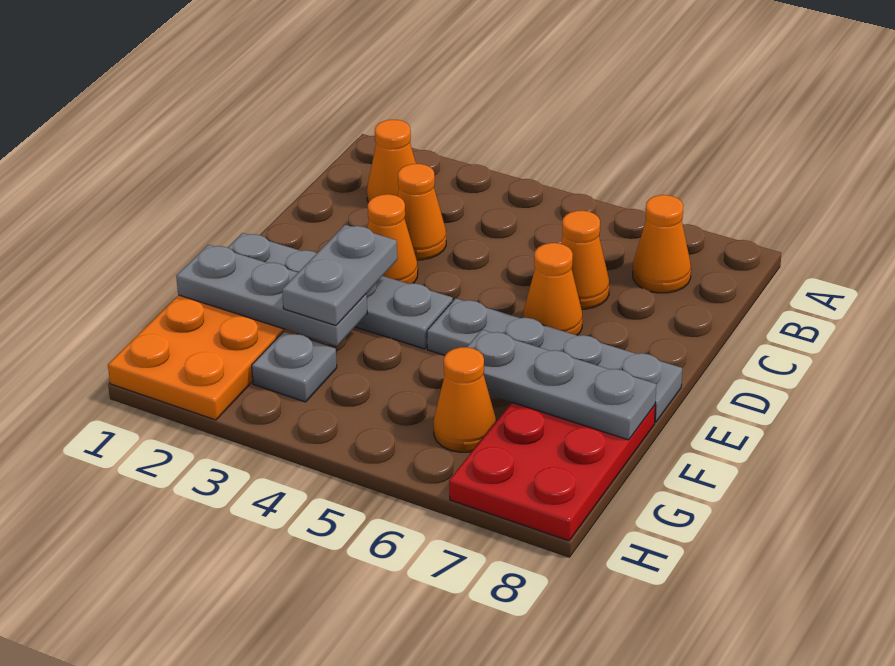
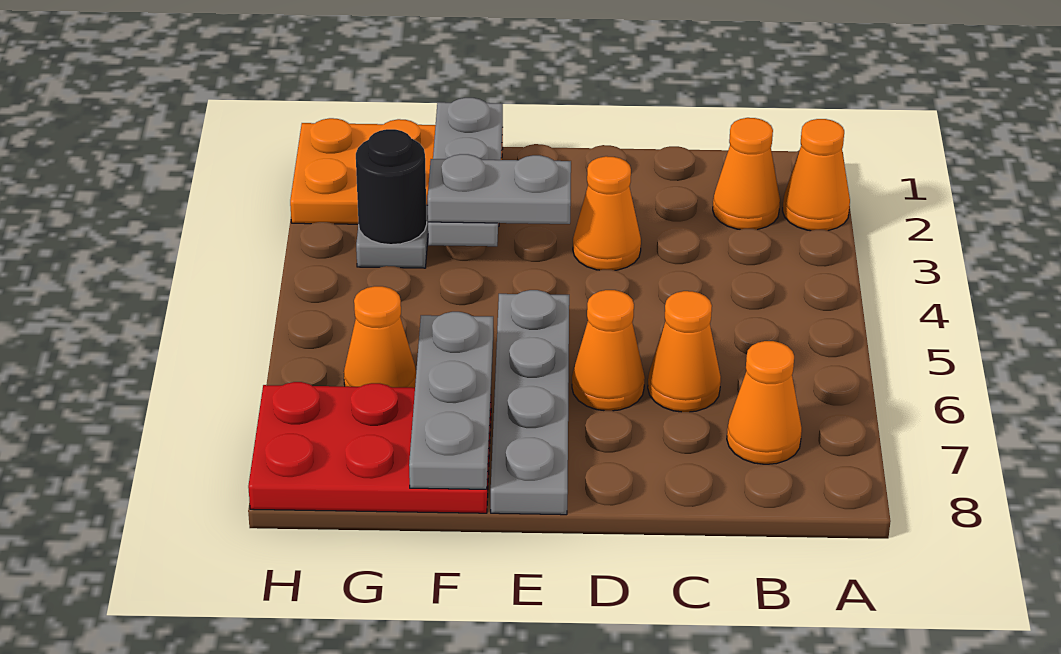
orange cone C3 level 1 -> orange cone A2 level 1
grey plate E1:E4 level 1 -> none
none -> black round brick G3 level 2

